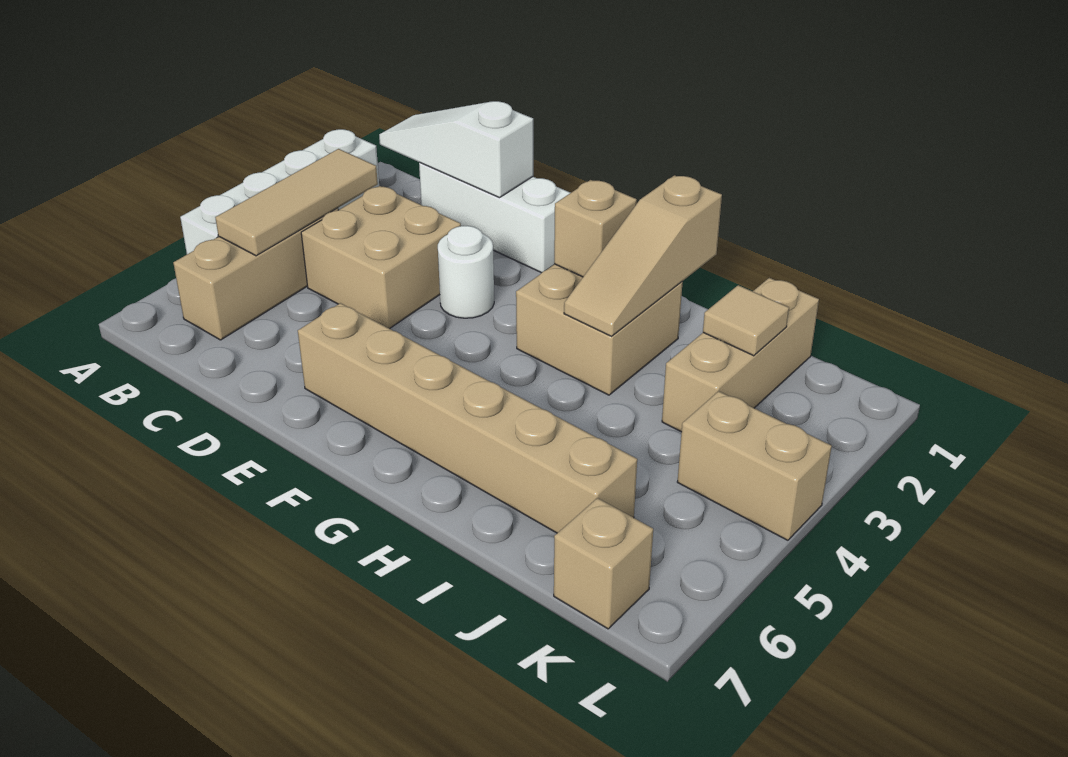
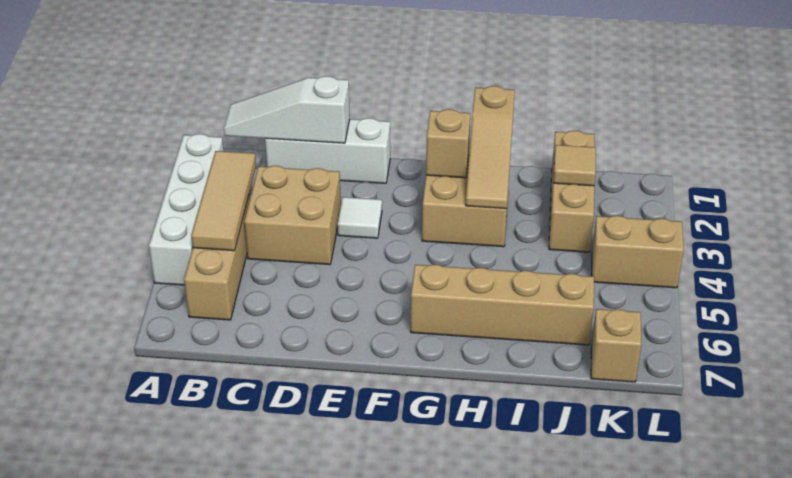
white round brick E3 level 1 -> white tile E3 level 1
tan brick E6:J6 level 1 -> tan brick G6:J6 level 1

